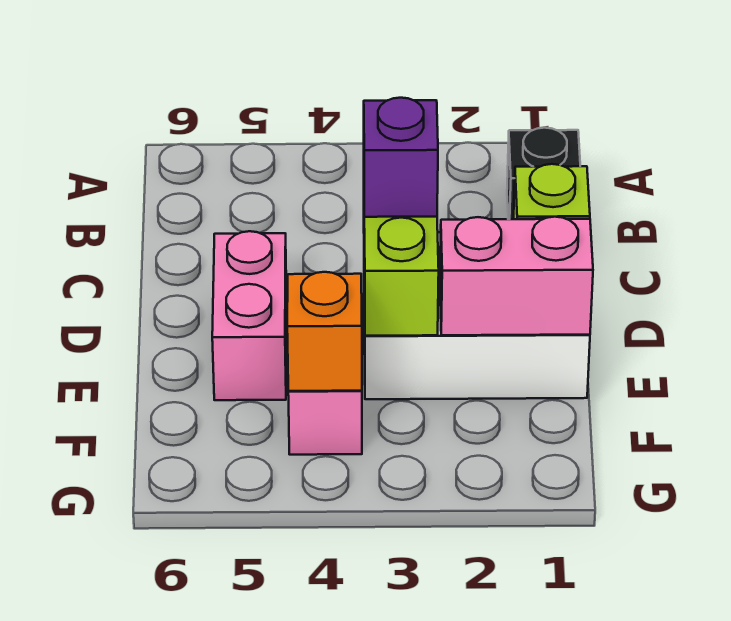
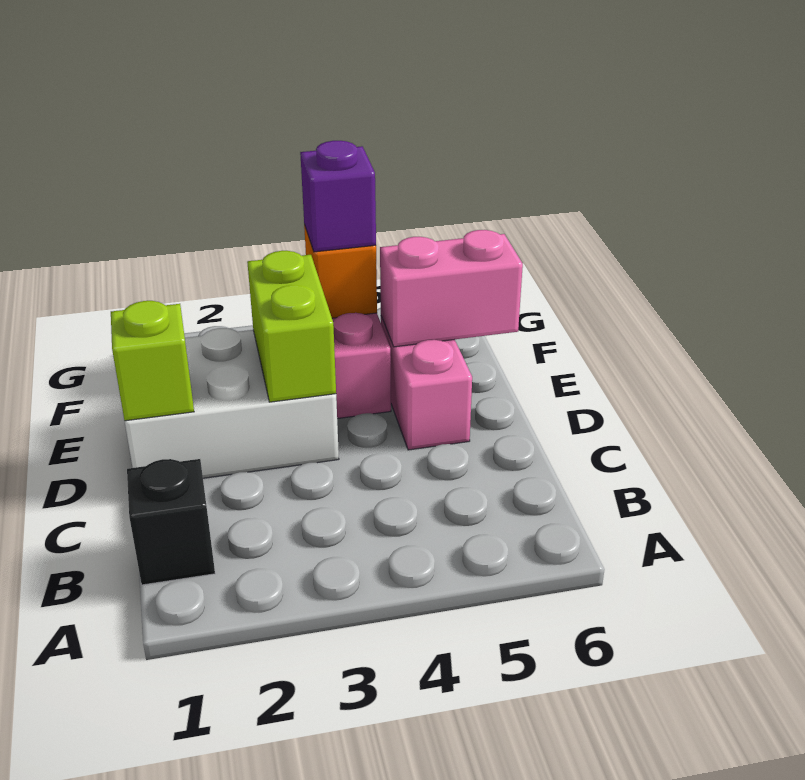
purple brick D3 level 3 -> purple brick F4 level 3
pink brick E1:E2 level 2 -> pink brick E5:E6 level 2

